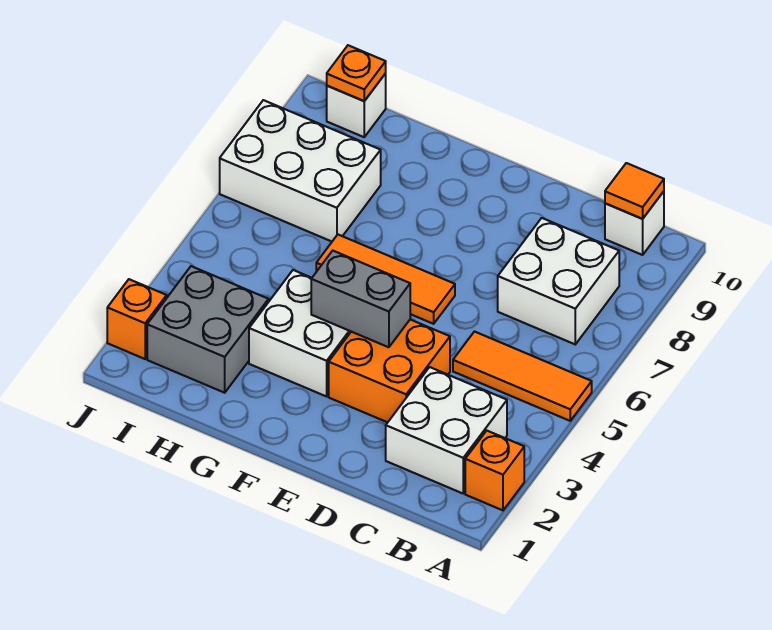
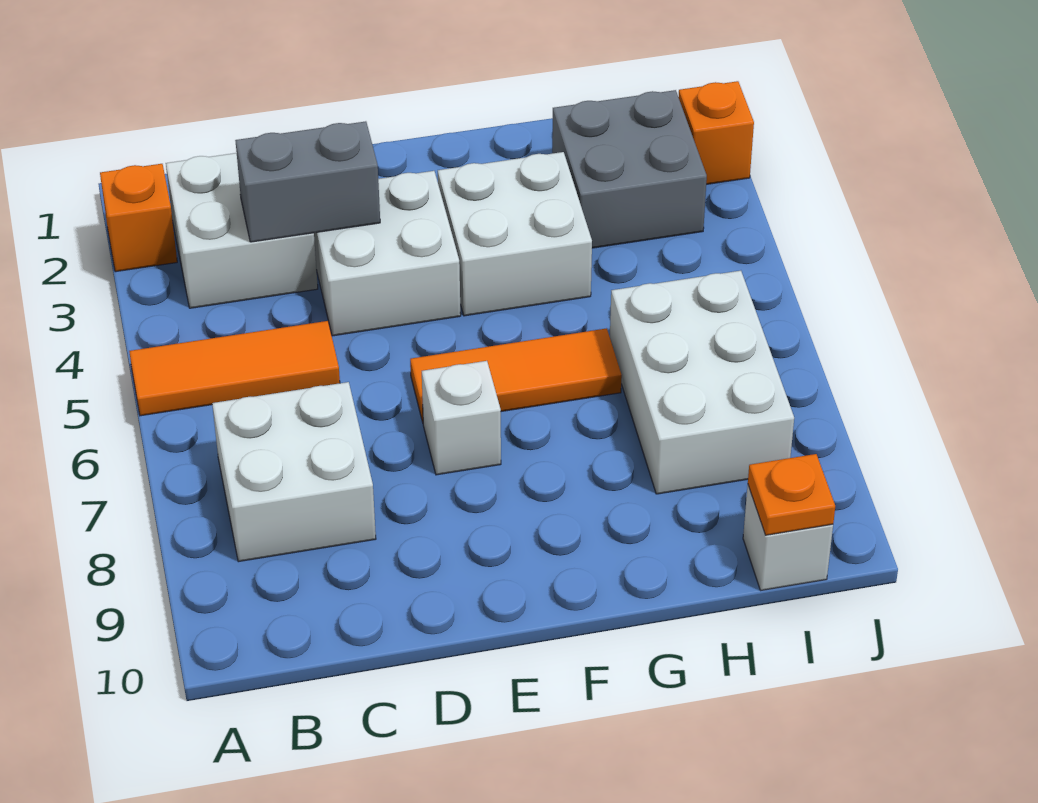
white brick B10 level 1 -> white brick E7 level 1
orange tile B10 level 2 -> none
orange brick D3:E4 level 1 -> white brick D3:E4 level 1
grey brick E4:F4 level 2 -> grey brick C3:D3 level 2
white brick H7:J8 level 1 -> white brick H6:I8 level 1

